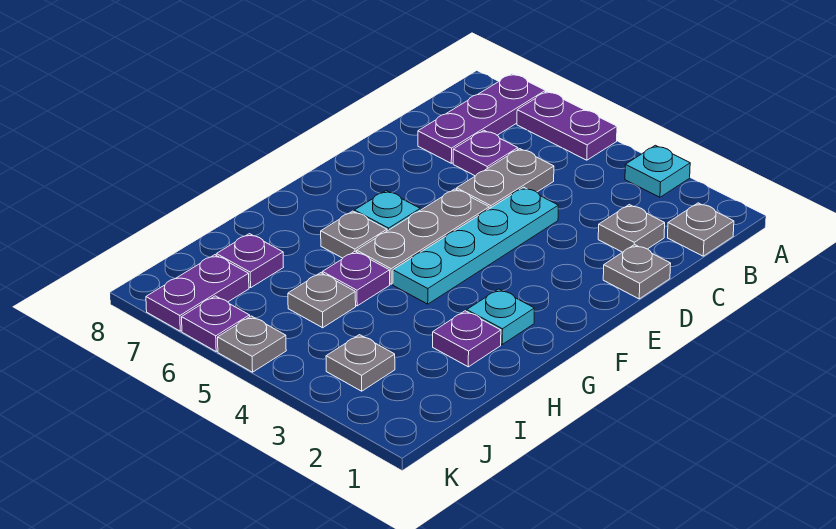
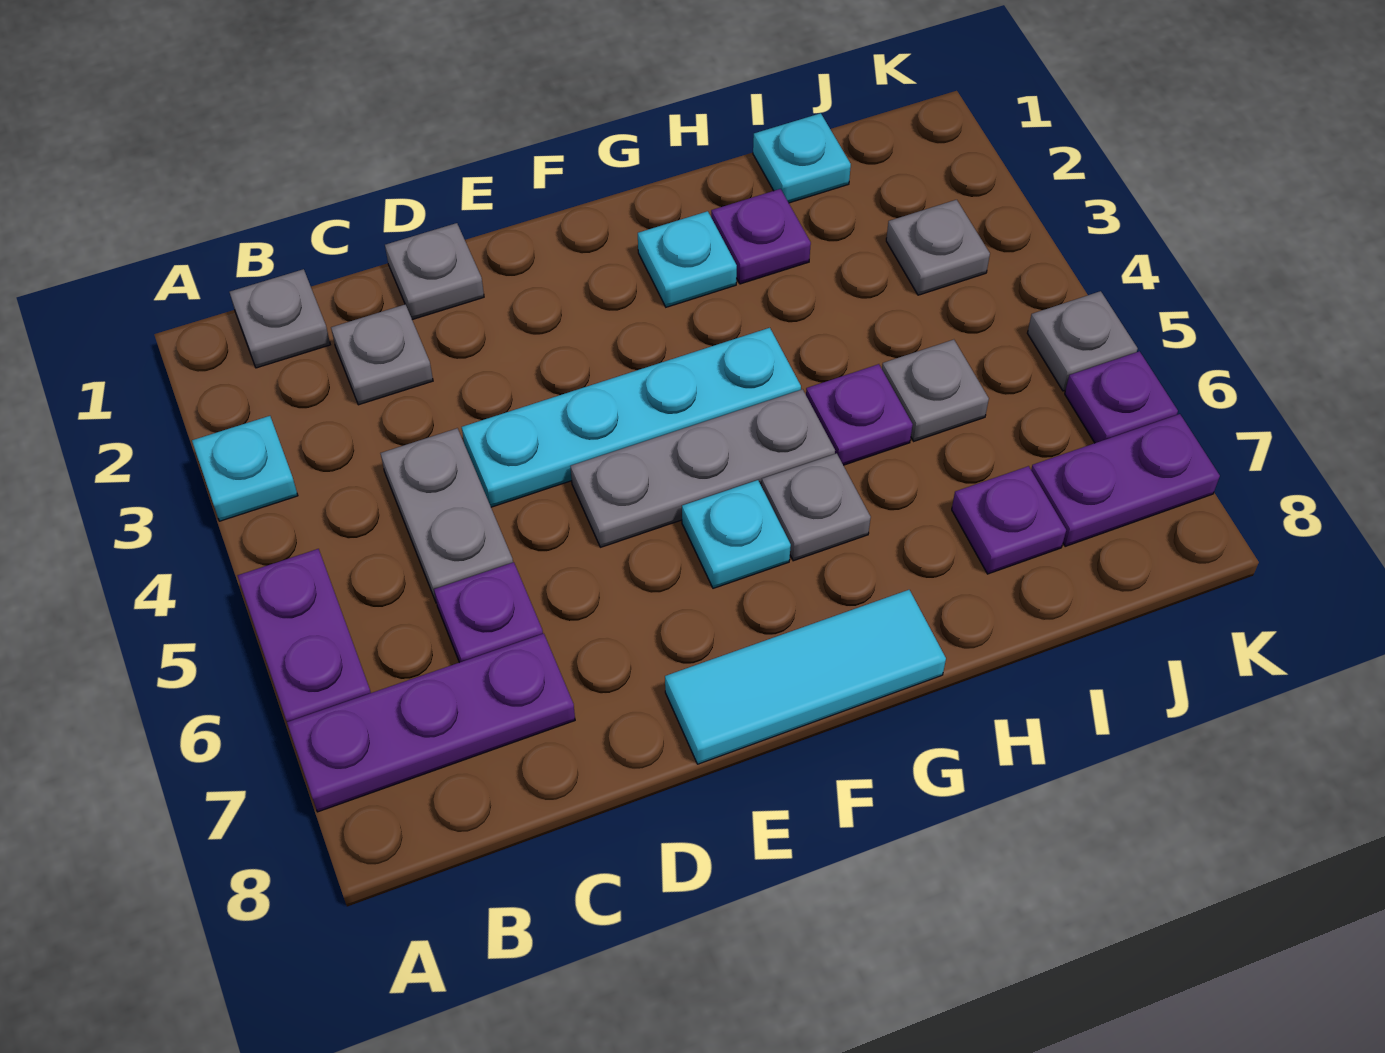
grey plate C5:D5 level 1 -> grey plate C4:C5 level 1
none -> cyan tile E8:G8 level 1
none -> cyan plate I1 level 1

